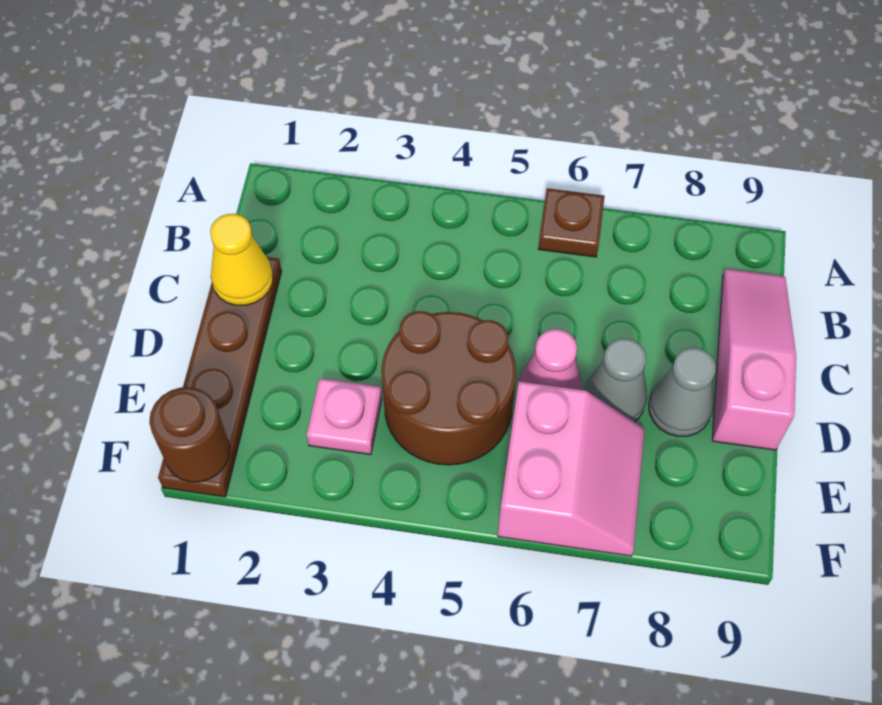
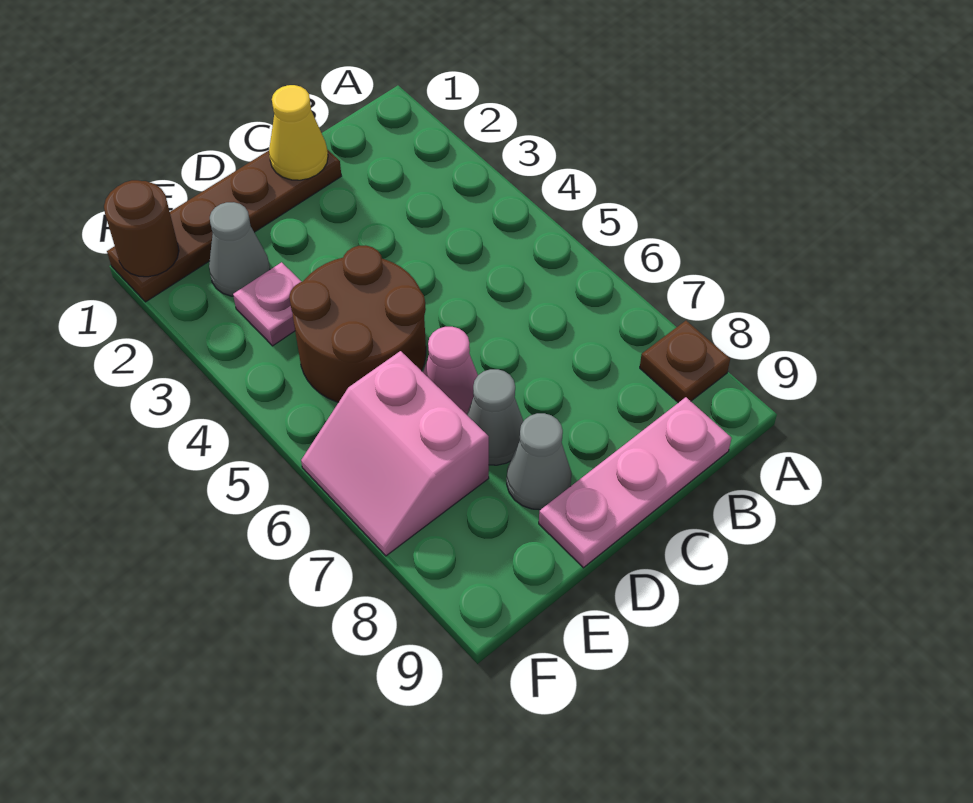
brown plate A6 level 1 -> brown plate A8 level 1
pink slope B9:D9 level 1 top D -> pink plate B9:D9 level 1
none -> grey cone E2 level 1
pink slope E6:F7 level 1 top 6 -> pink slope E6:F7 level 1 top E

